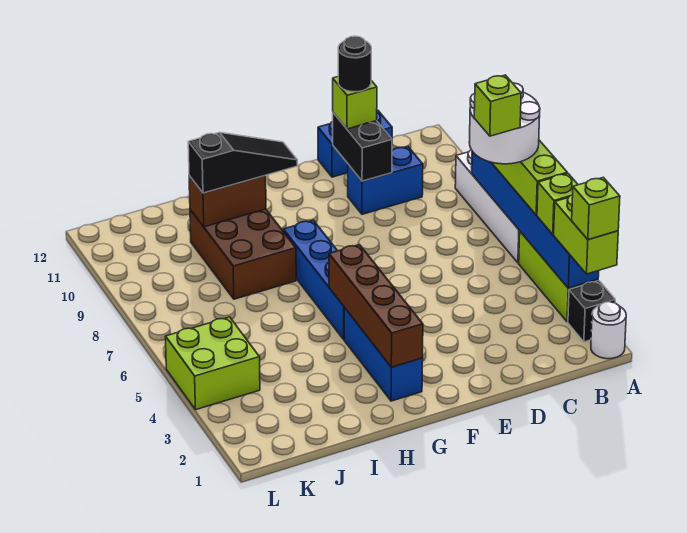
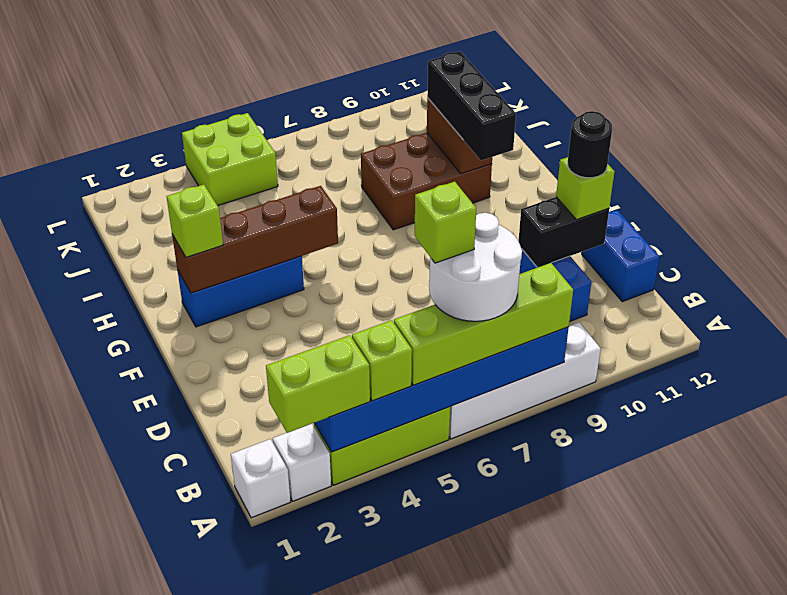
white round brick A1 level 1 -> white brick A1 level 1
black brick A2 level 1 -> white brick A2 level 1
lime brick A2 level 4 -> lime brick G2 level 3
blue brick G5:G8 level 1 -> none
black slope G10:I10 level 3 top I -> black brick G10:I10 level 3

